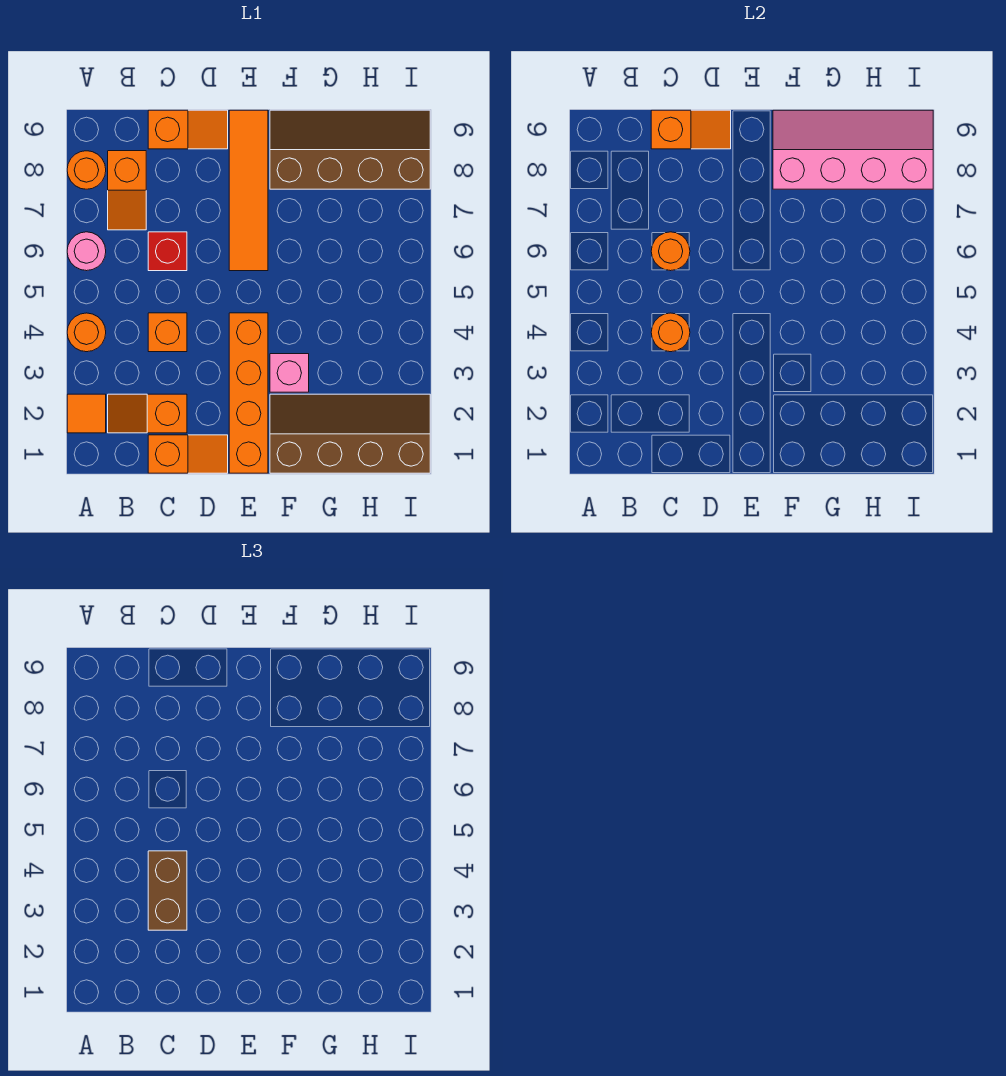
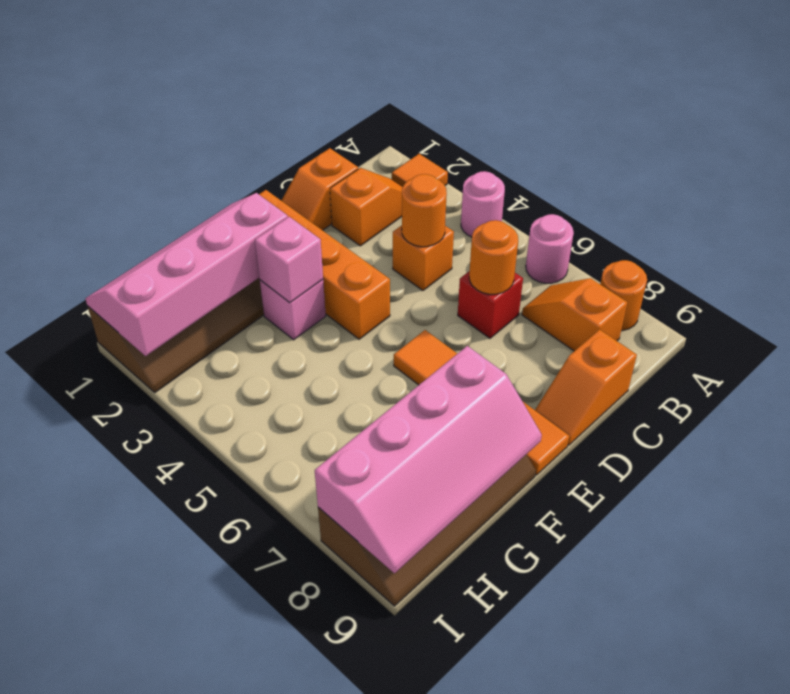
orange round brick A4 level 1 -> pink round brick A4 level 1
brown brick C3:C4 level 3 -> none
orange slope C9:D9 level 2 top C -> none
none -> pink slope F1:I2 level 2 top 2
none -> pink brick F3 level 2

